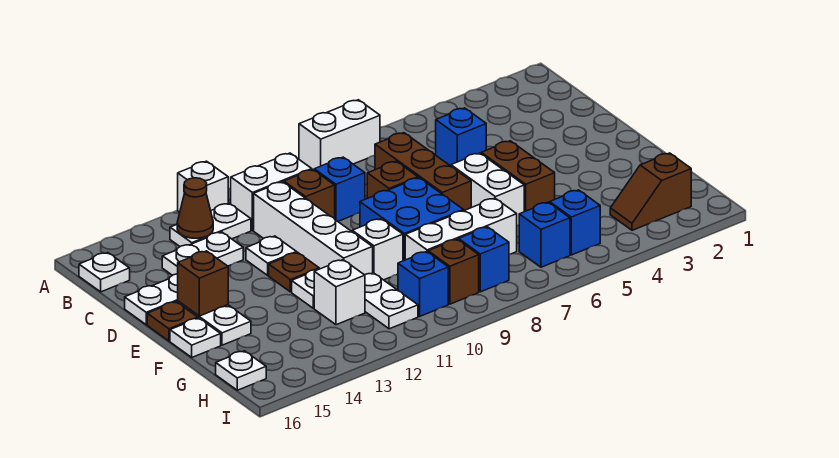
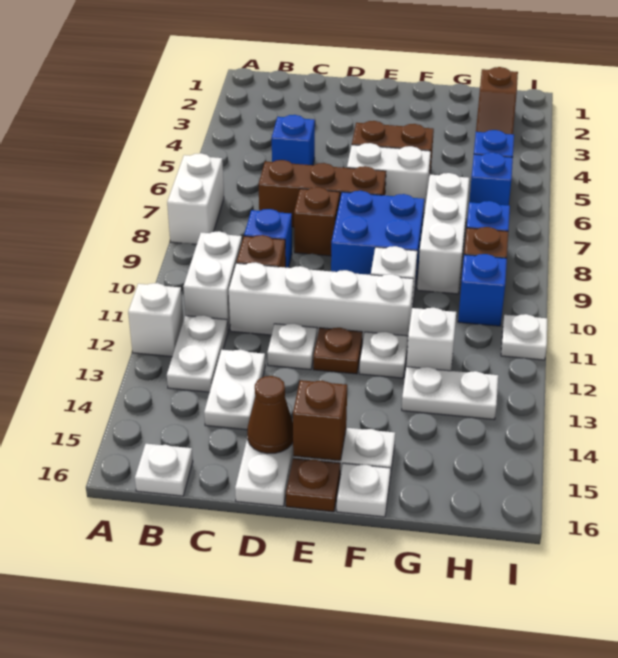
brown cone B13 level 2 -> brown cone D15 level 2
white plate G11:H11 level 1 -> white plate G13:H13 level 1
white plate H16 level 1 -> white plate I11 level 1

